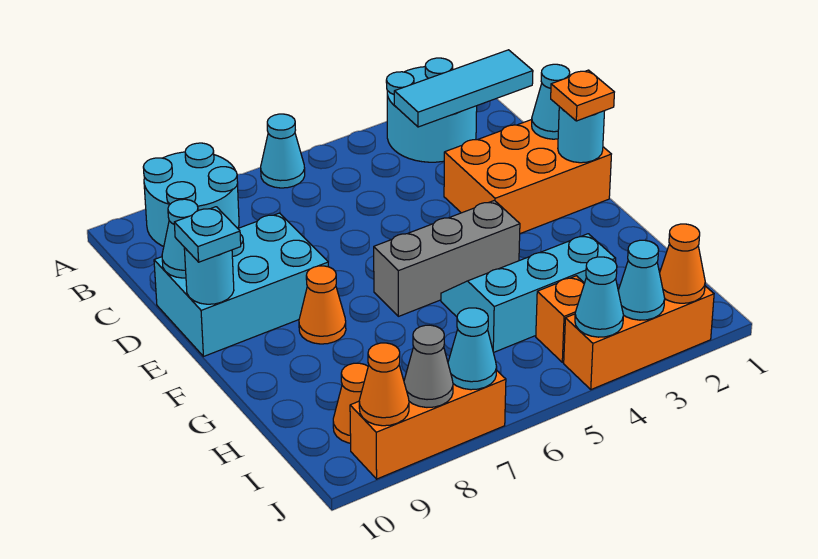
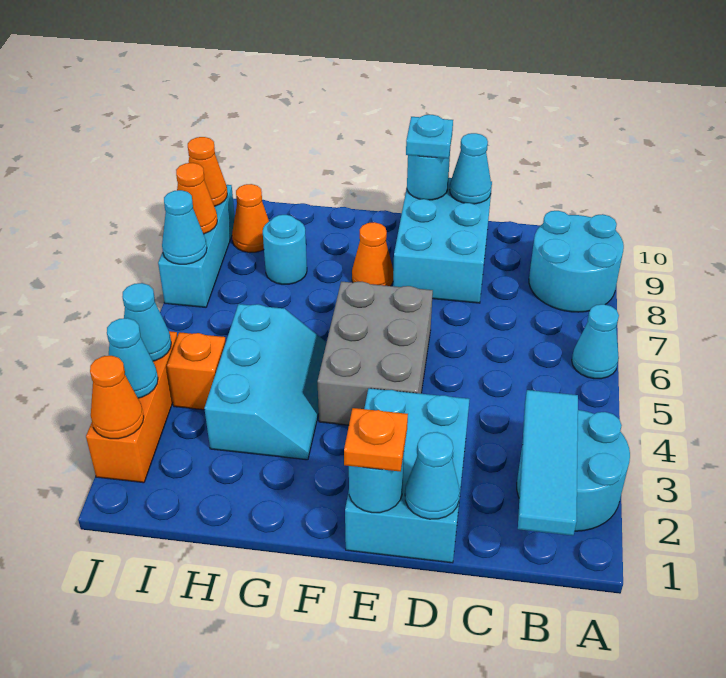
orange brick D1:E3 level 1 -> cyan brick D1:E3 level 1
grey brick F4:F6 level 1 -> grey brick E4:F6 level 1
none -> cyan round brick H8 level 1
orange brick J7:J9 level 1 -> cyan brick J7:J9 level 1
grey cone J8 level 2 -> orange cone J8 level 2

